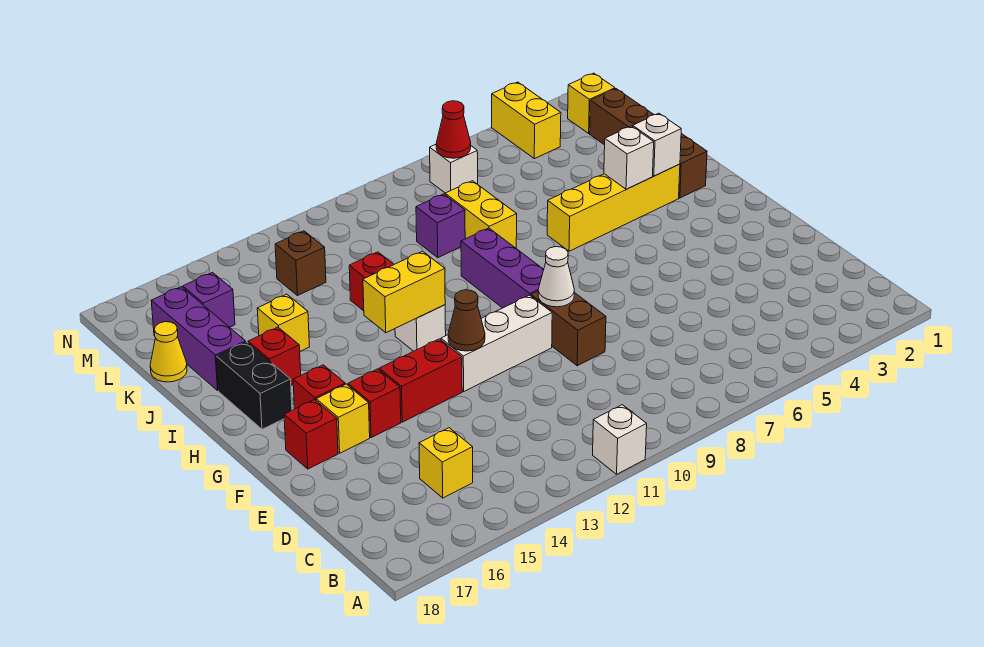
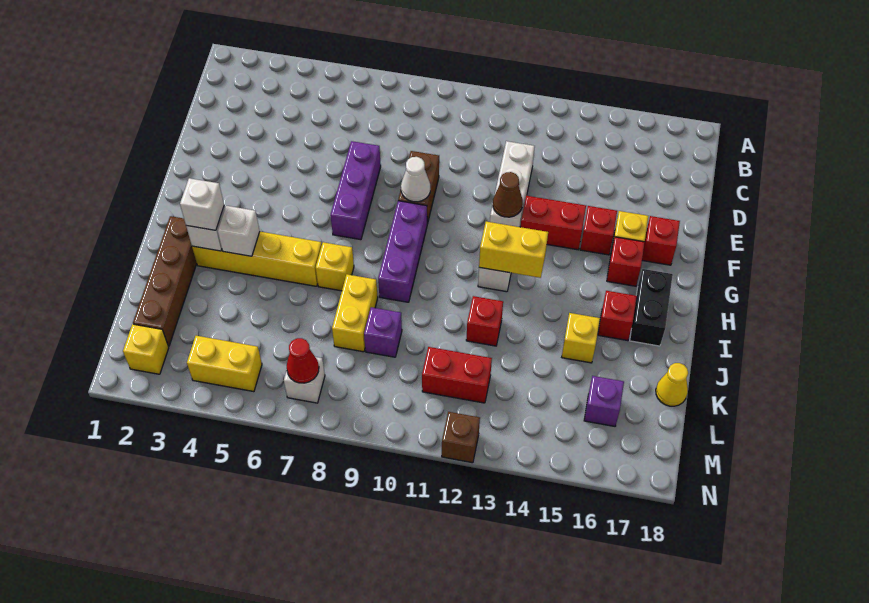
white brick A11 level 1 -> white brick I3 level 3
yellow brick C15 level 1 -> yellow brick I7 level 1
white brick F10:F12 level 1 -> white brick D12:F12 level 1
purple brick J17:L17 level 1 -> purple brick E7:G7 level 1
none -> red brick L11:L12 level 1
brown brick L13 level 1 -> brown brick N12 level 1
yellow brick M4:N4 level 1 -> yellow brick M4:M5 level 1

